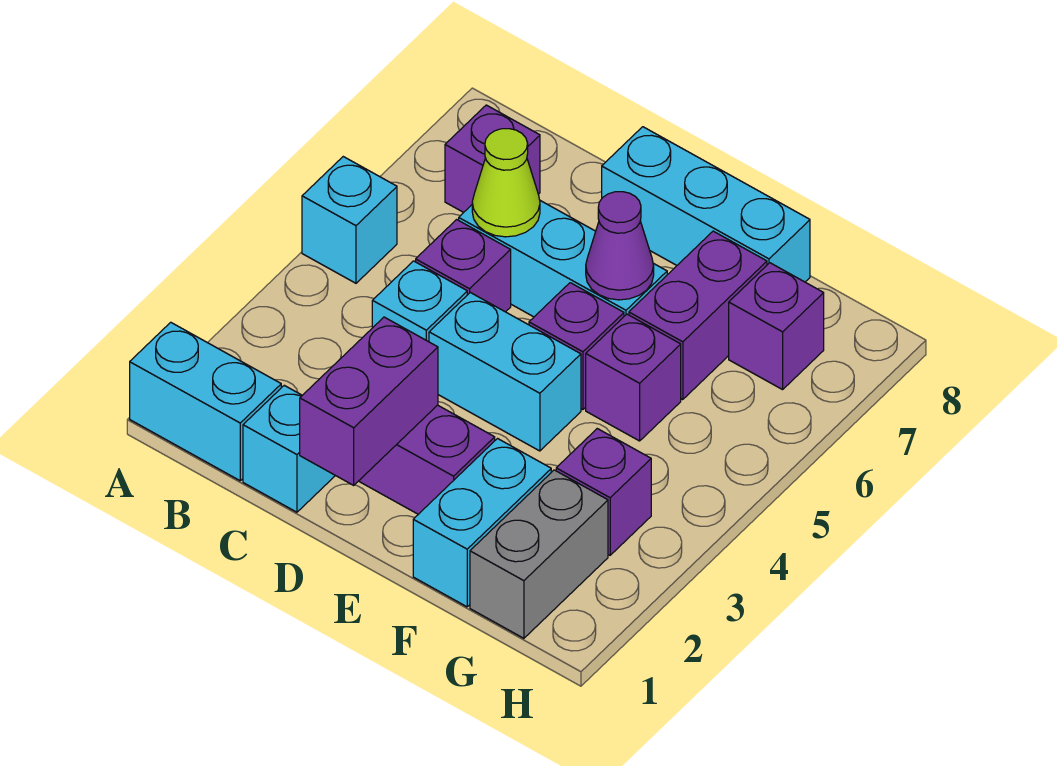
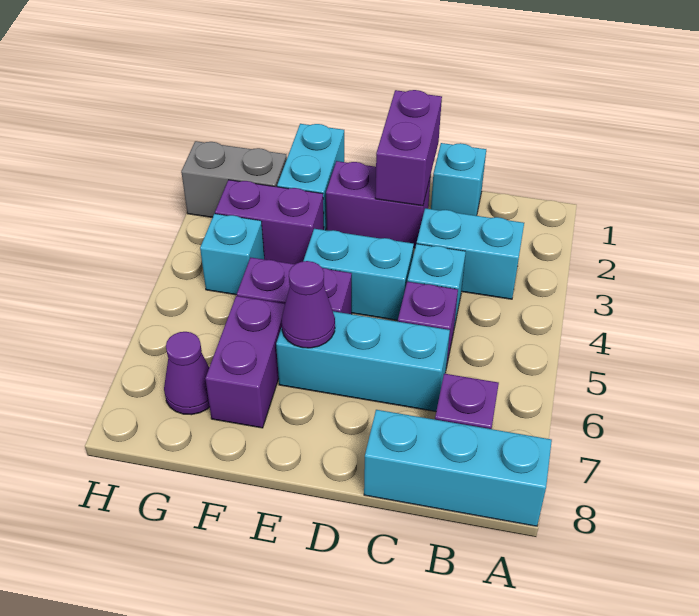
cyan brick A1:B1 level 1 -> cyan brick B3:C3 level 1
cyan brick A5 level 1 -> cyan brick G4 level 1
lime cone C6 level 2 -> none
cyan brick D8:F8 level 1 -> cyan brick A8:C8 level 1
grey brick G1:G2 level 1 -> grey brick G2:H2 level 1
purple brick G3 level 1 -> purple brick F3:G3 level 1
purple brick G7 level 1 -> purple cone G7 level 1

